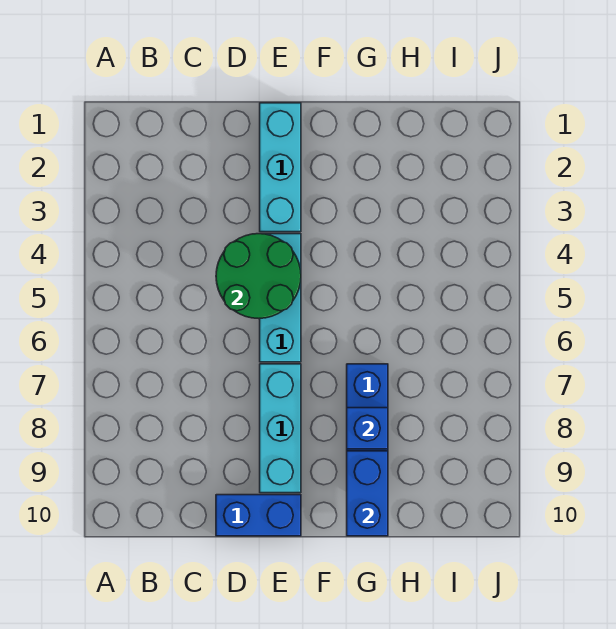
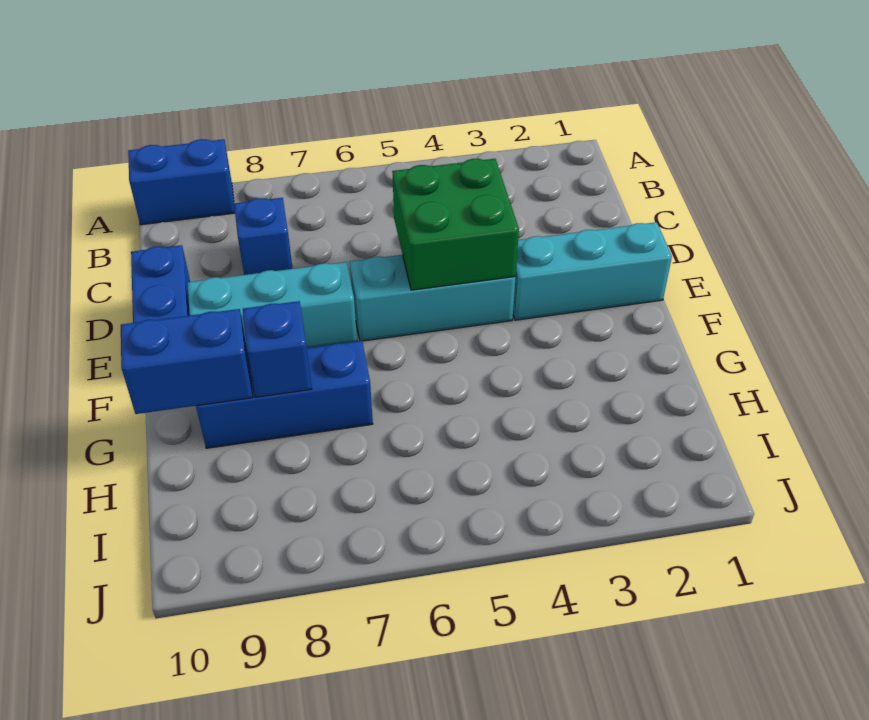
none -> blue brick A9:A10 level 1
none -> blue brick C8 level 1
green round brick D4:E5 level 2 -> green brick D4:E5 level 2

